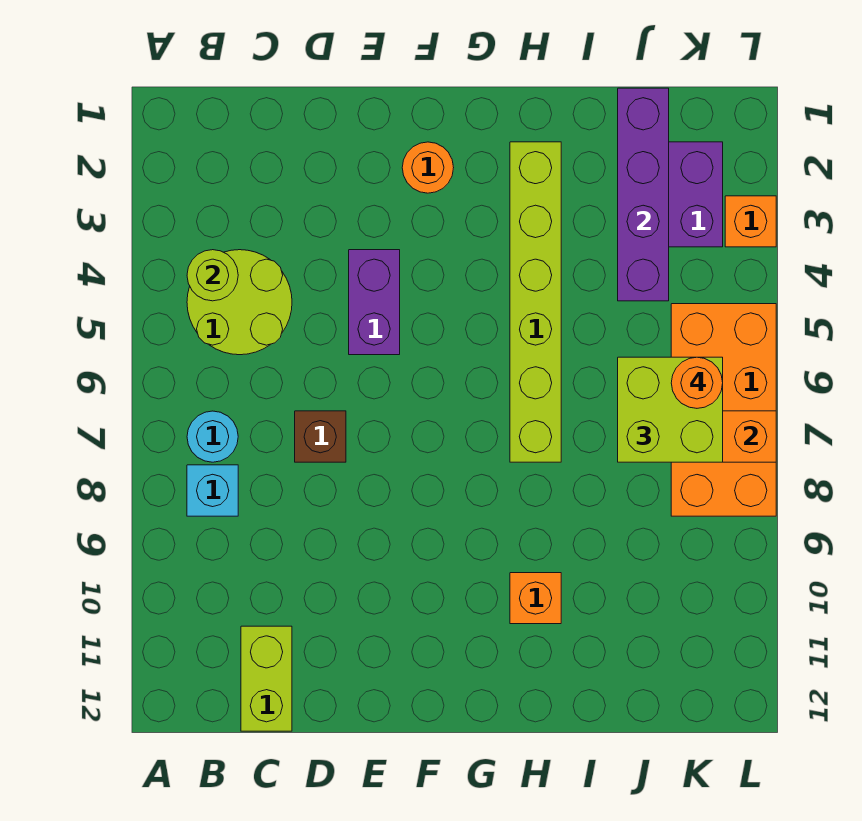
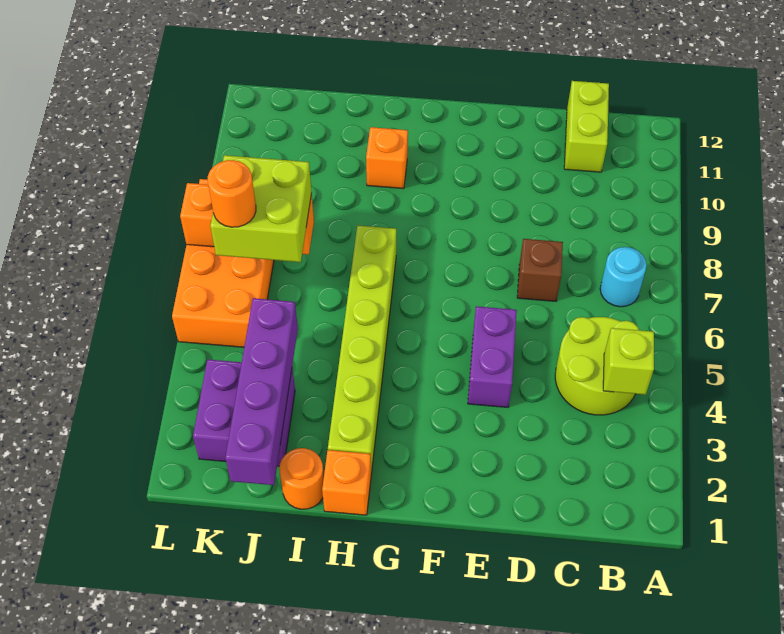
lime round brick B4 level 2 -> lime brick B4 level 2
cyan brick B8 level 1 -> none
orange round brick F2 level 1 -> orange round brick I1 level 1
orange brick L3 level 1 -> orange brick H1 level 1

